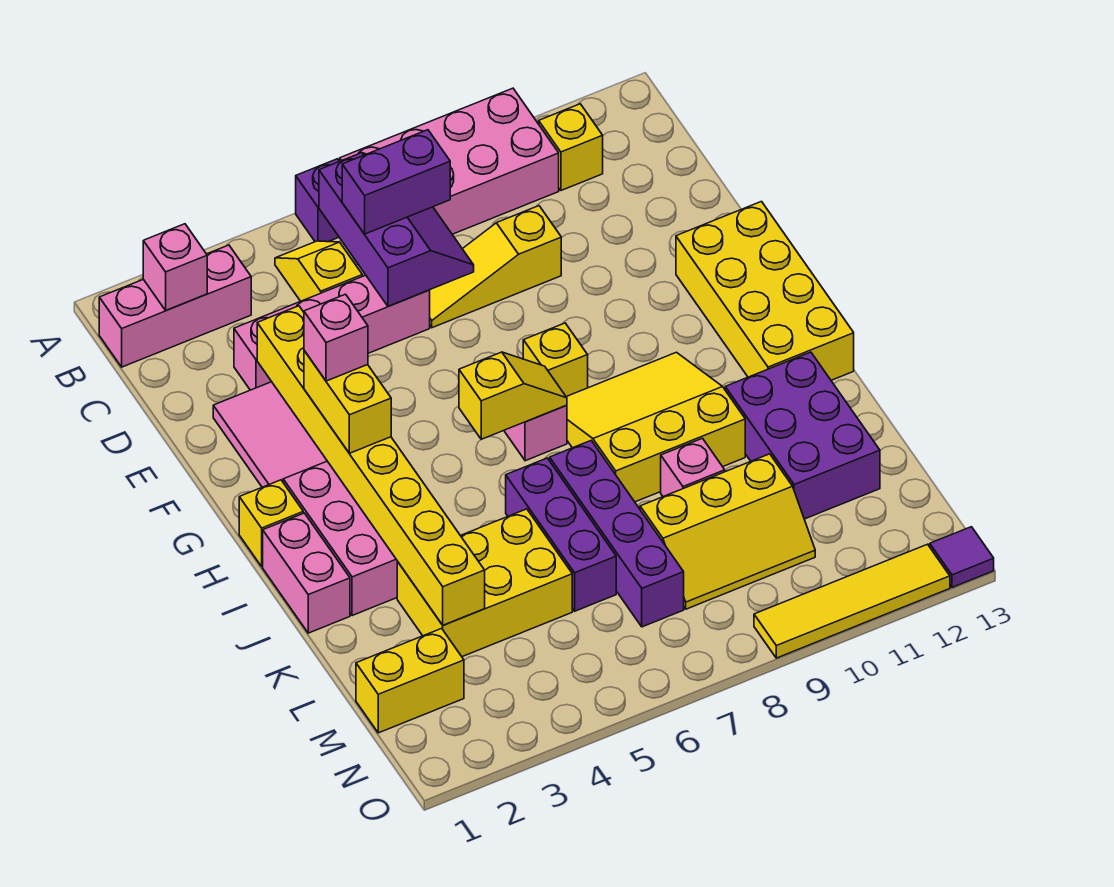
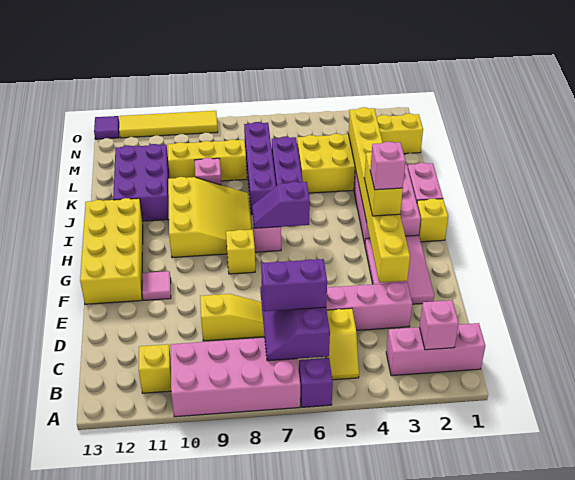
none -> pink tile F11 level 1
yellow slope H6:H7 level 2 top 6 -> purple slope H6:H7 level 2 top 6
yellow slope H8:J10 level 1 top J -> yellow slope H8:J10 level 1 top 10

